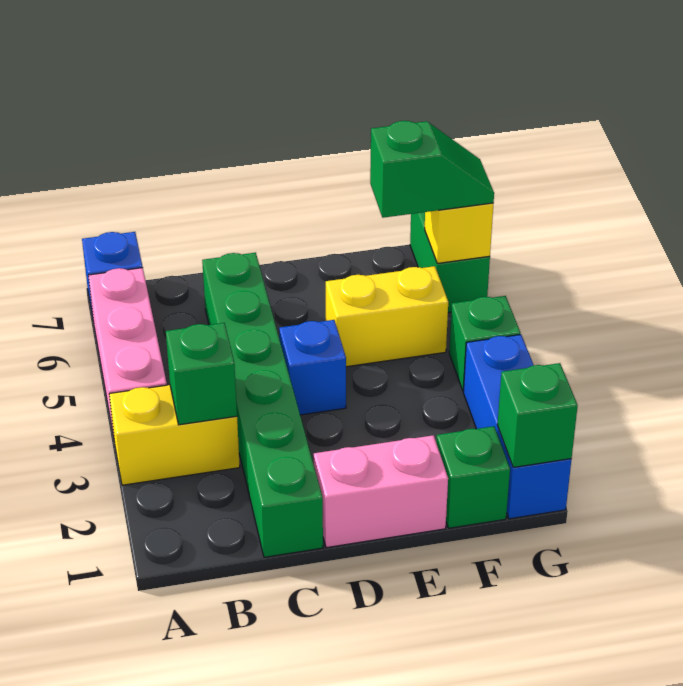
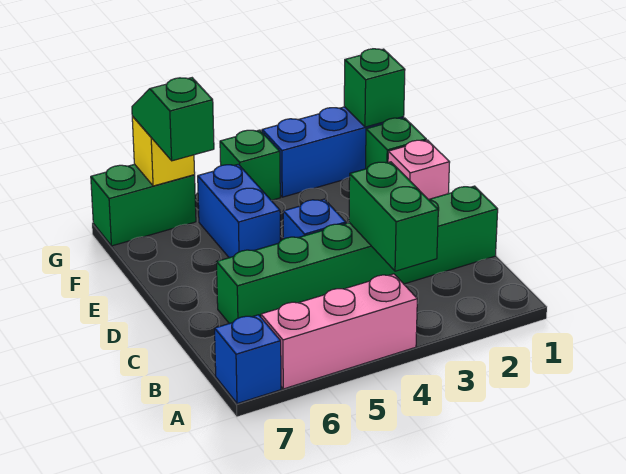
yellow brick A3:B3 level 1 -> none
green brick B3 level 2 -> green brick B3:C3 level 2
pink brick D1:E1 level 1 -> pink brick E1 level 1
yellow brick E5:F5 level 1 -> blue brick E5:F5 level 1

